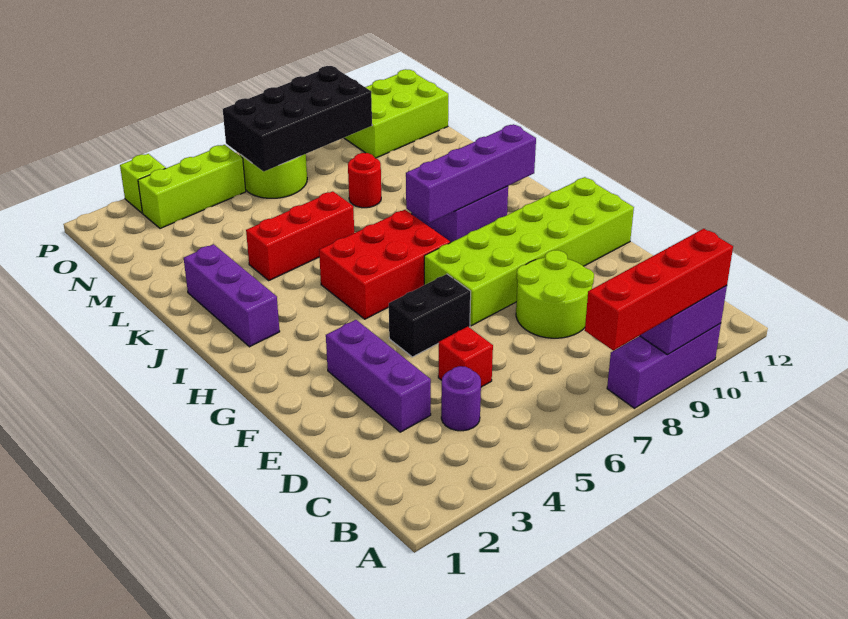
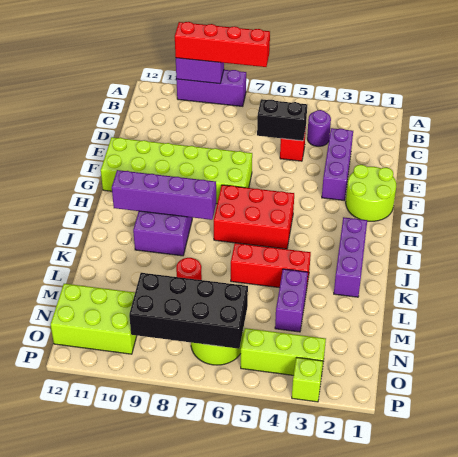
lime round brick D8:E9 level 1 -> lime round brick F1:G2 level 1
black brick F5:F6 level 1 -> black brick D5:D6 level 2
none -> purple brick L4:M4 level 1

